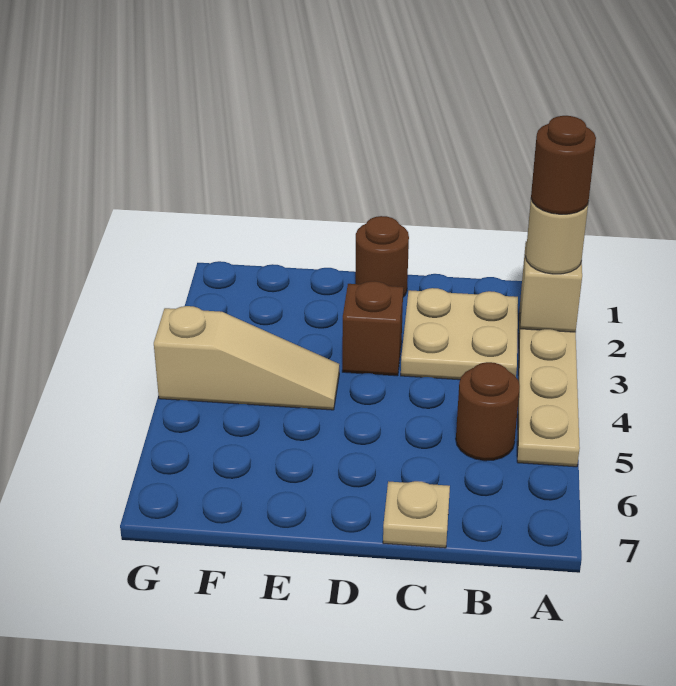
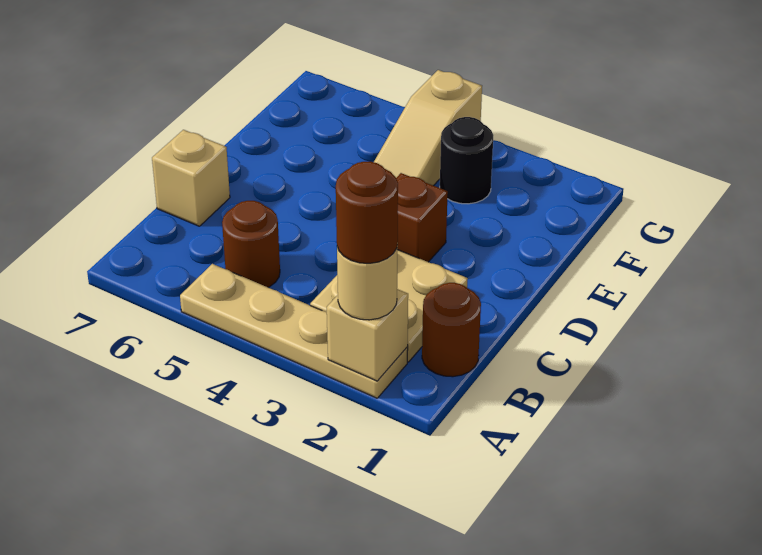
tan plate C7 level 1 -> tan brick C7 level 1
brown round brick D1 level 1 -> brown round brick B1 level 1
none -> black round brick F3 level 1

